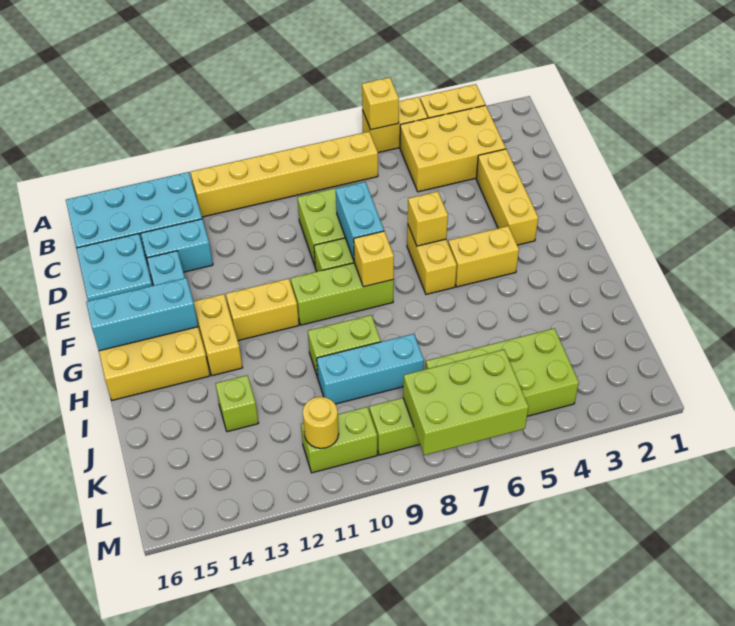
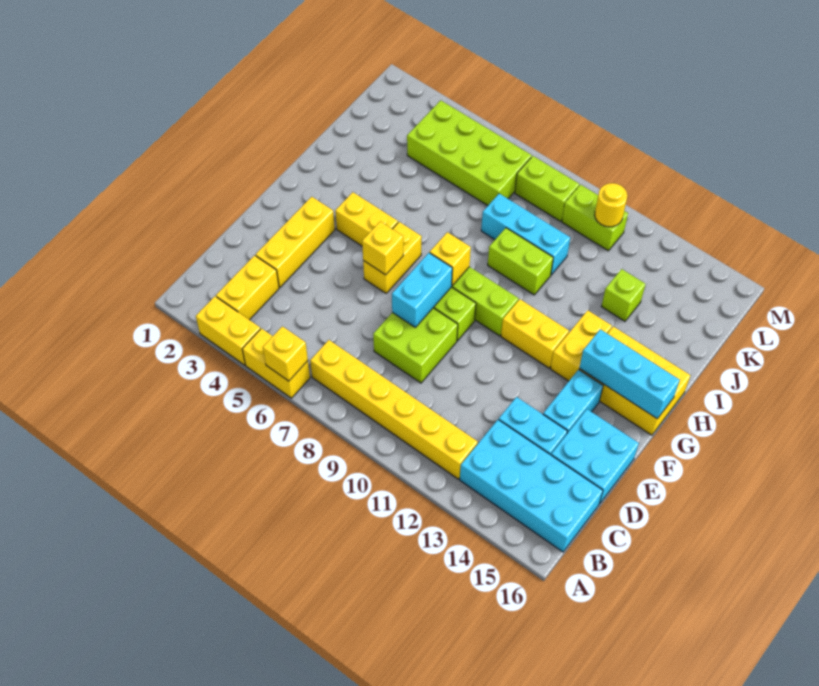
yellow brick B3:C5 level 1 -> yellow brick B3:C3 level 1
lime brick L6:M8 level 2 -> none

